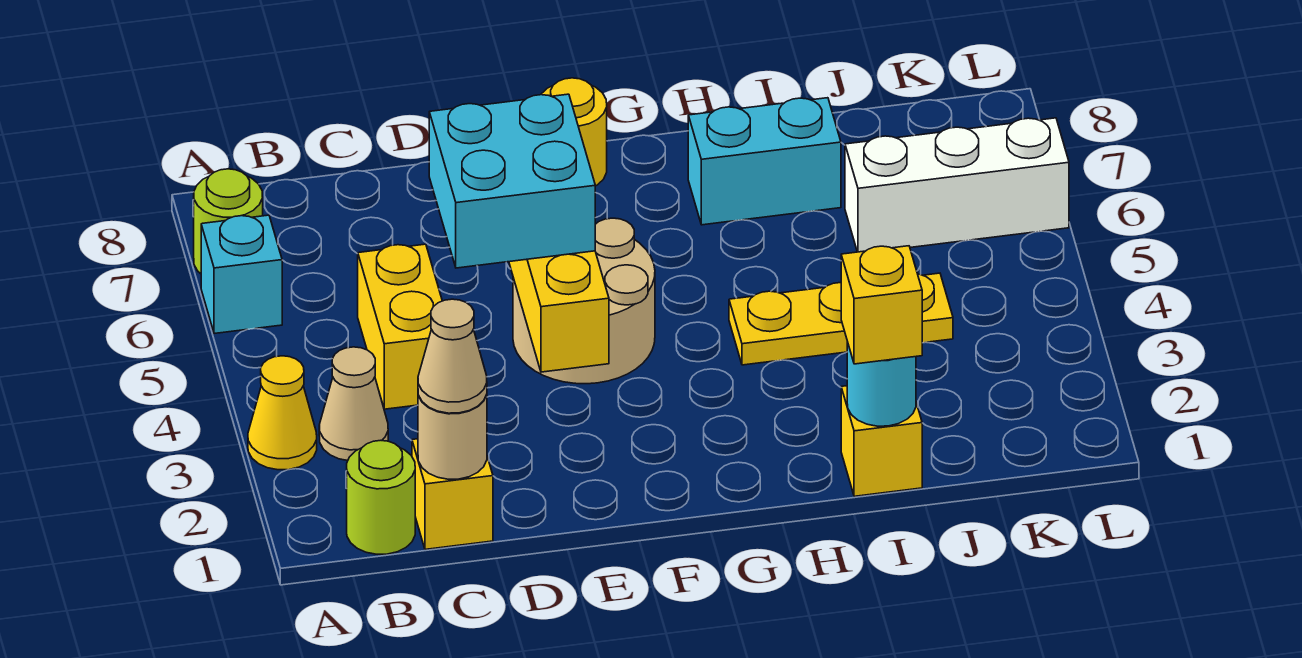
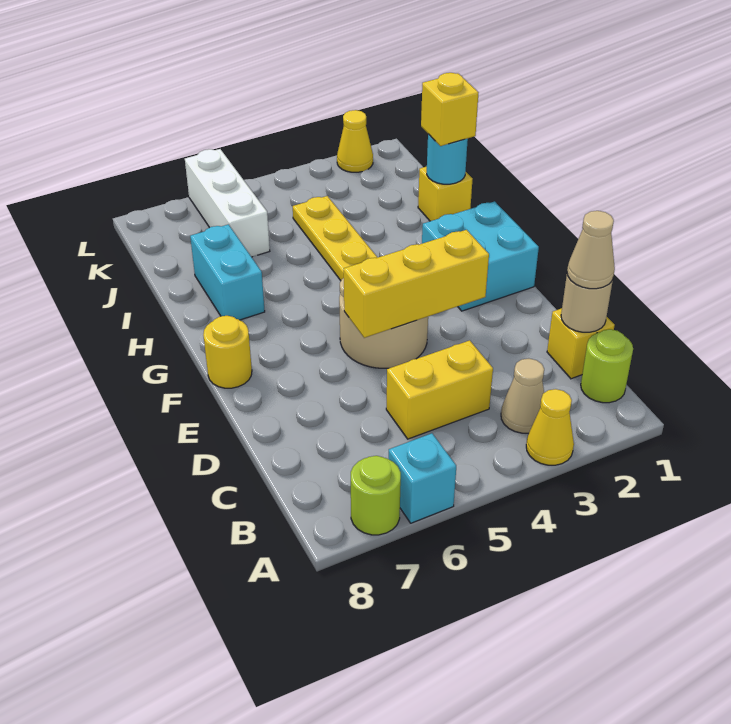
cyan brick D4:E5 level 3 -> cyan brick F1:G2 level 1
none -> yellow cone L2 level 1

